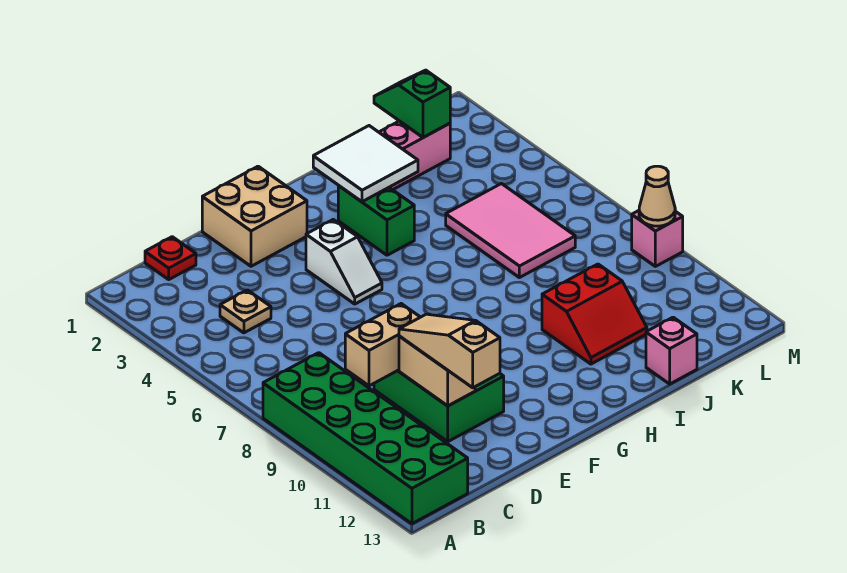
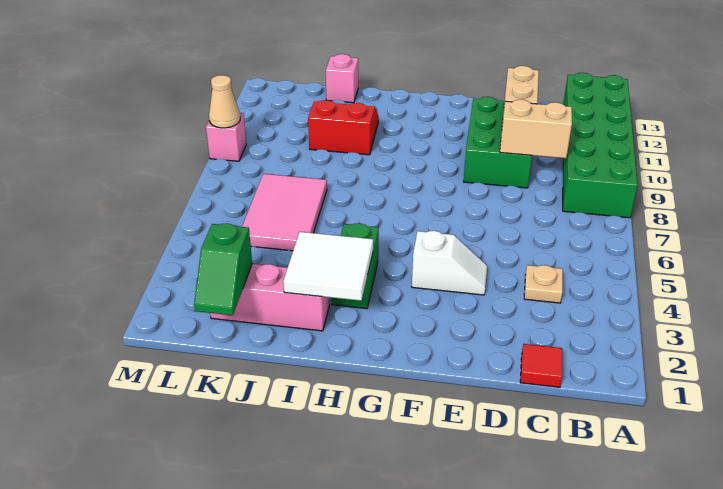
red plate C1 level 1 -> red tile C1 level 1
tan slope D10:D12 level 3 top 12 -> none
tan brick E1:F2 level 1 -> none
white slope F4:F5 level 1 top 4 -> white slope E4:F4 level 1 top F

